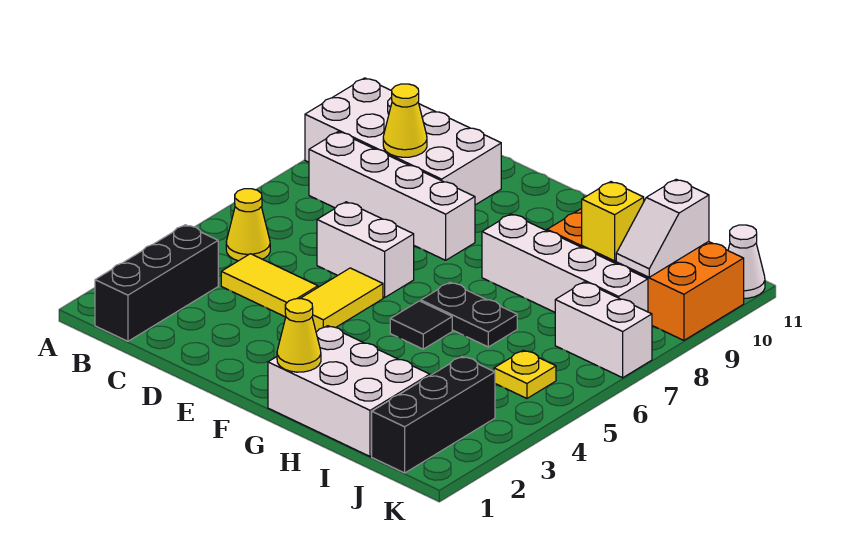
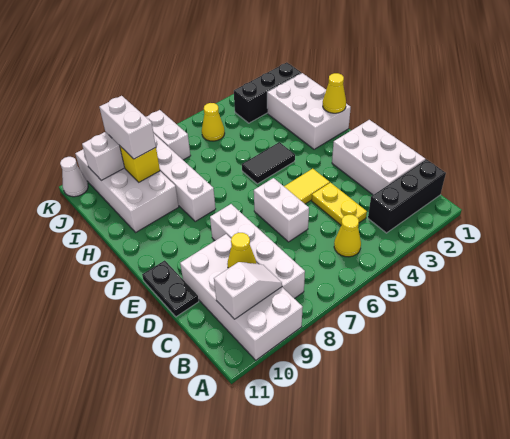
none -> white slope B9:B10 level 2 top 10
none -> white brick C1:E2 level 1
yellow tile C4:D4 level 1 -> yellow plate C4:D4 level 1
black tile G5 level 1 -> black tile G4:G5 level 1
black plate G6:H6 level 1 -> black plate D11:E11 level 1
orange brick H9:K10 level 1 -> white brick H9:K10 level 1
none -> white brick I9:J9 level 3
yellow plate J5 level 1 -> yellow cone J5 level 1

